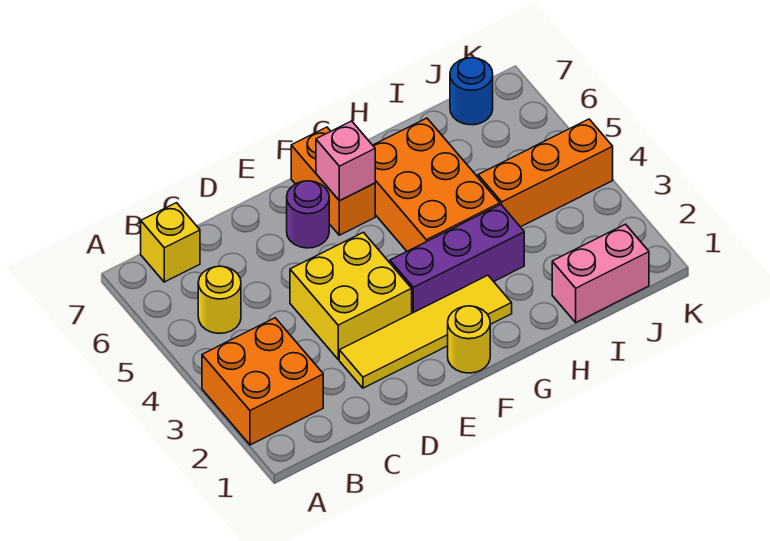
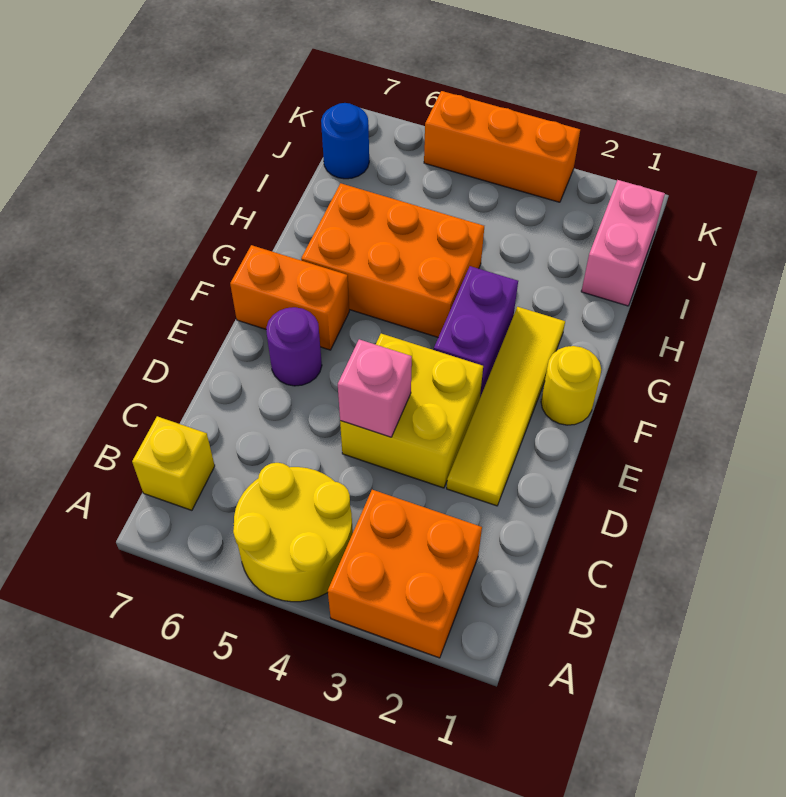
yellow round brick B5 level 1 -> yellow round brick A4:B5 level 1
purple brick F3:H3 level 1 -> purple brick F3:G3 level 1
pink brick F6 level 2 -> pink brick D4 level 2
orange brick I4:K4 level 1 -> orange brick K3:K5 level 1

